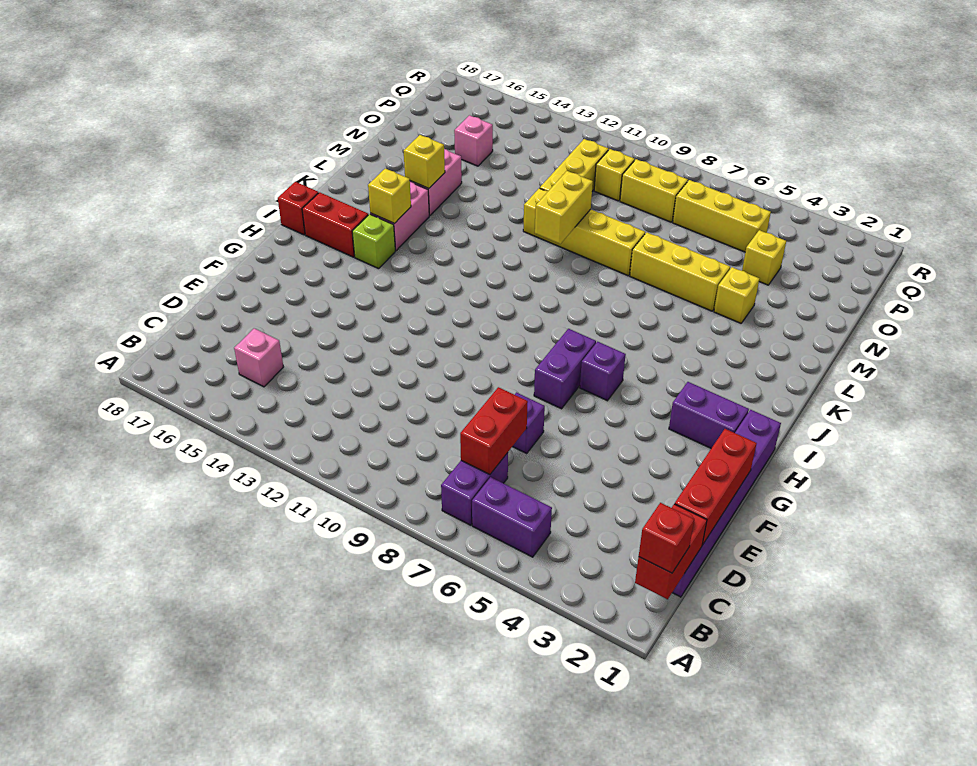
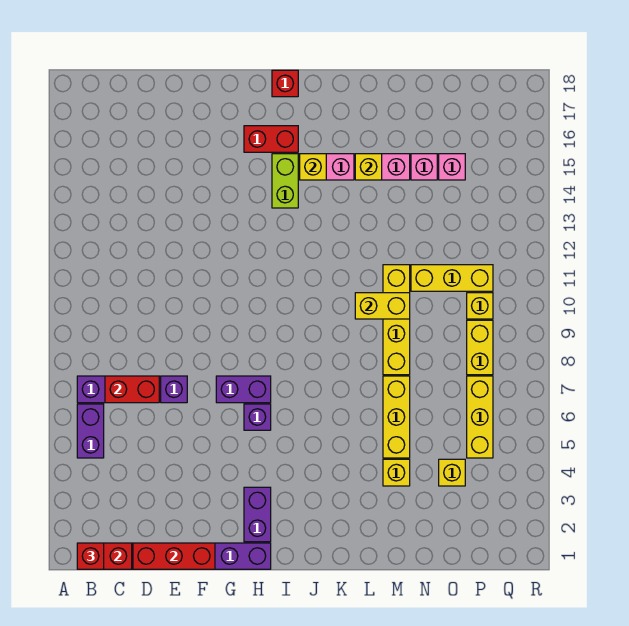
pink brick C15 level 1 -> pink brick N15 level 1
lime brick I15 level 1 -> lime brick I14:I15 level 1
red brick I16:I17 level 1 -> red brick H16:I16 level 1

